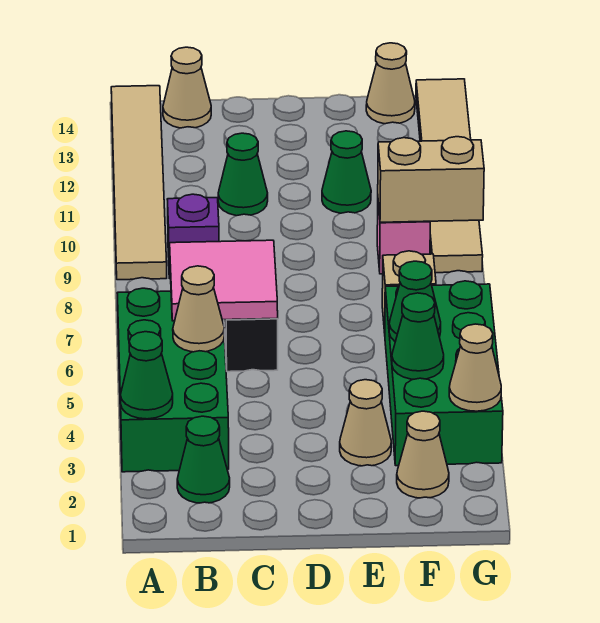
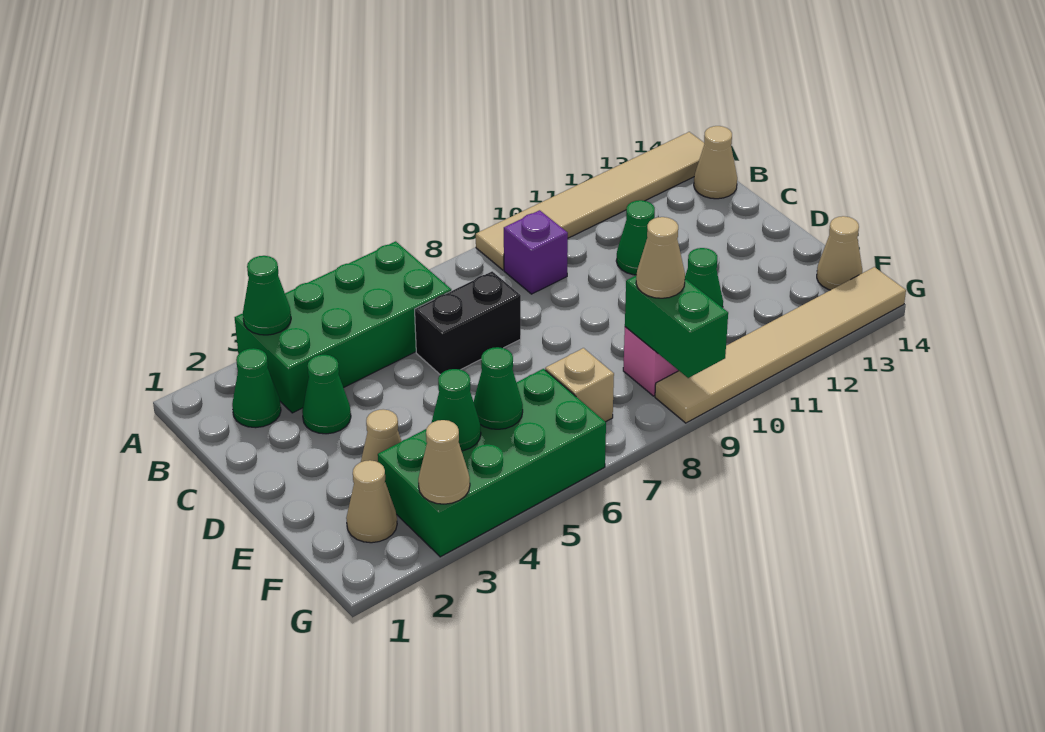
tan cone B5 level 2 -> tan cone F9 level 3
pink tile B6:C7 level 2 -> none
none -> green cone C3 level 1
tan brick F9:G9 level 2 -> green brick F9:G9 level 2

